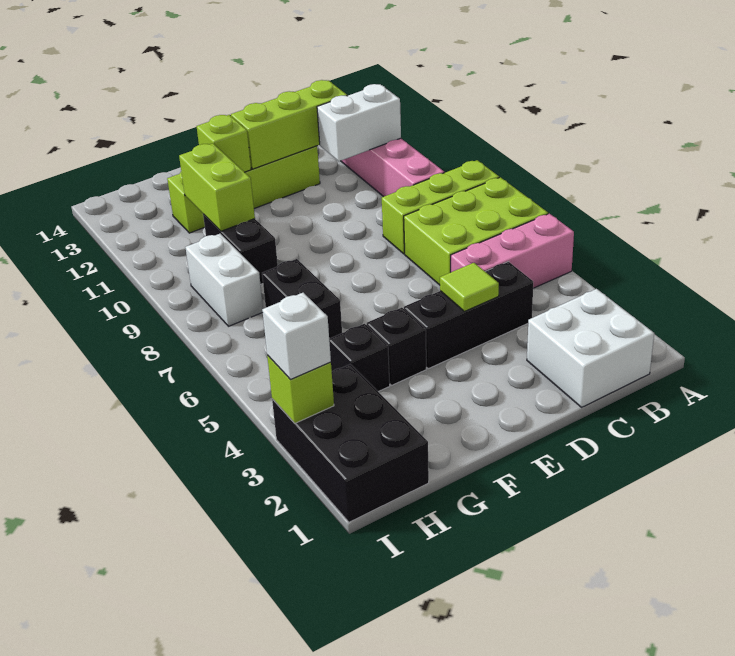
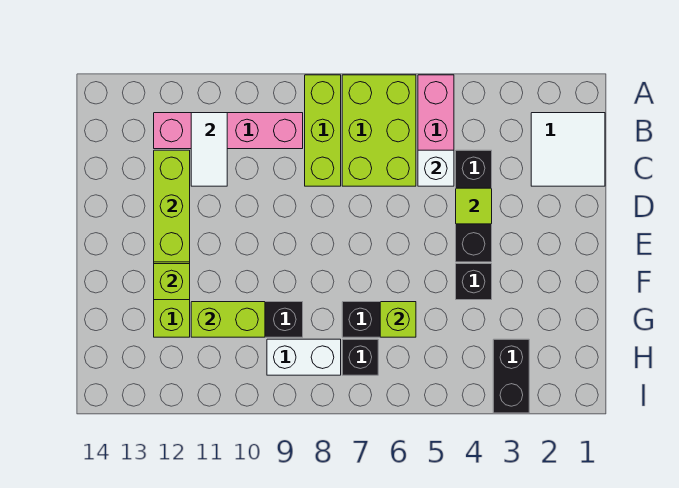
white brick B1:C2 level 1 -> white tile B1:C2 level 1
white brick B11:C11 level 2 -> white tile B11:C11 level 2
black brick G4 level 1 -> black brick H7 level 1
black brick H1:I3 level 1 -> black brick H3:I3 level 1
lime brick I3 level 2 -> lime brick G6 level 2
white brick I3 level 3 -> white brick C5 level 2

